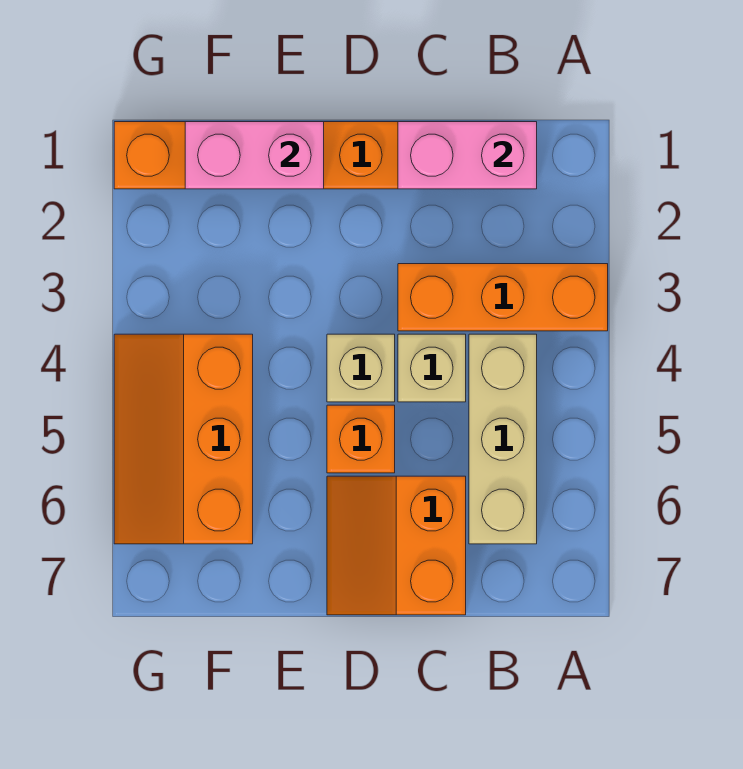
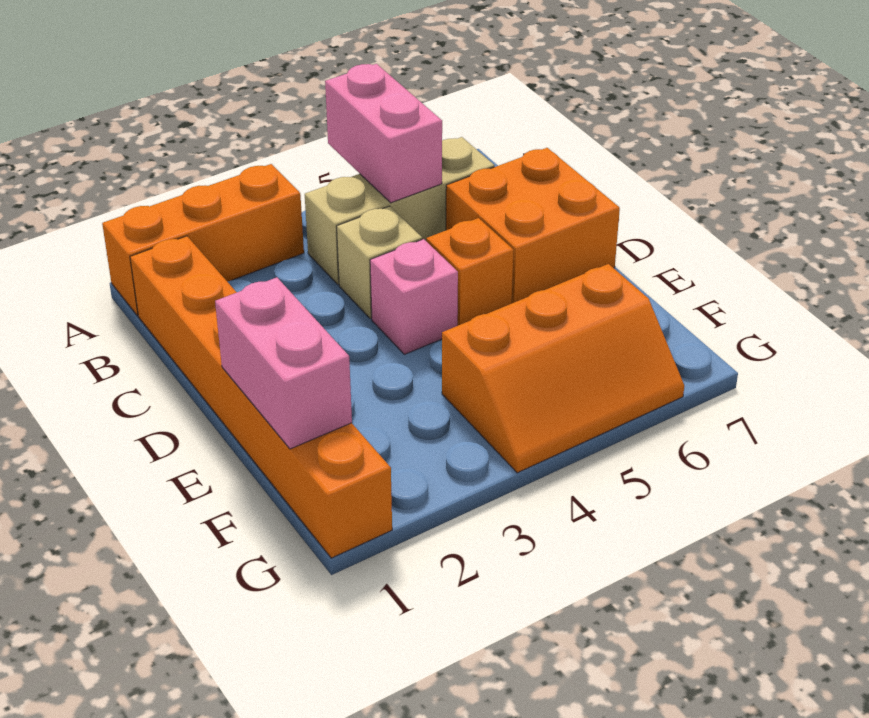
orange brick A3:C3 level 1 -> orange brick A1:A3 level 1
pink brick B1:C1 level 2 -> pink brick A5:B5 level 2
orange slope C6:D7 level 1 top C -> orange brick C6:D7 level 1
tan brick D4 level 1 -> pink brick D4 level 1

